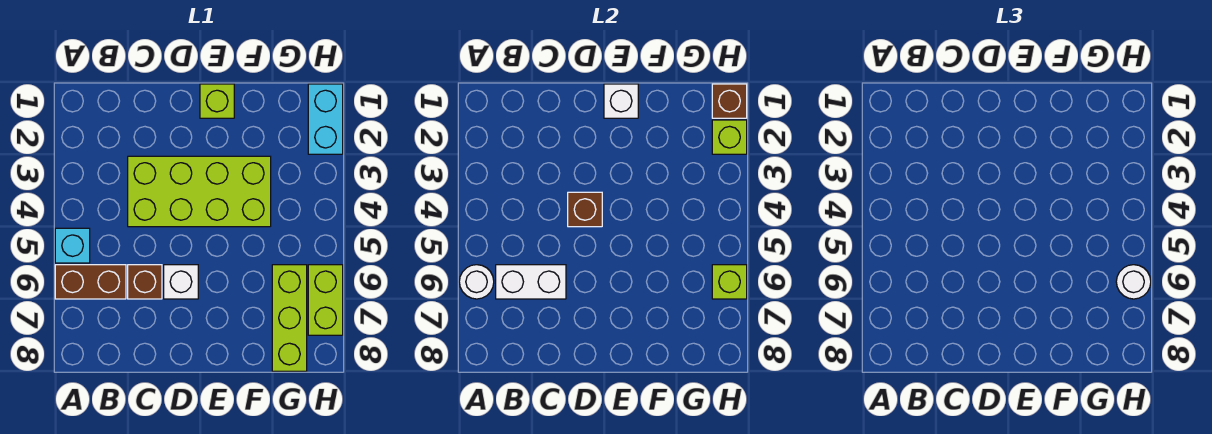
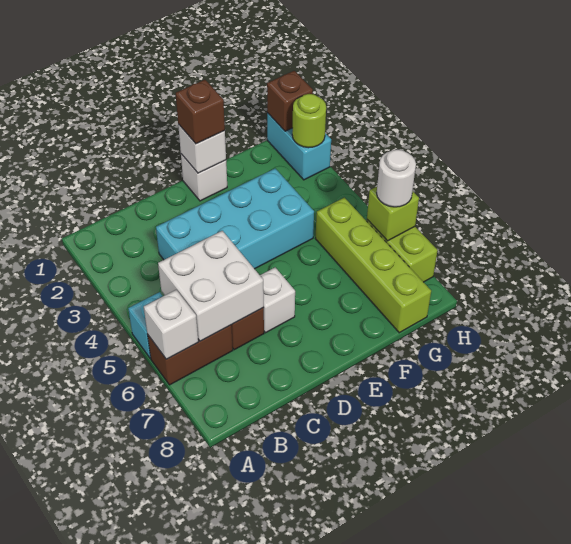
white round brick A6 level 2 -> white brick A6 level 2
white brick B6:C6 level 2 -> white brick B5:C6 level 2
lime brick C3:F4 level 1 -> cyan brick C3:F4 level 1
brown brick D4 level 2 -> brown brick E1 level 3
lime brick E1 level 1 -> white brick E1 level 1
lime brick G6:G8 level 1 -> lime brick G5:G8 level 1
lime brick H2 level 2 -> lime round brick H2 level 2

